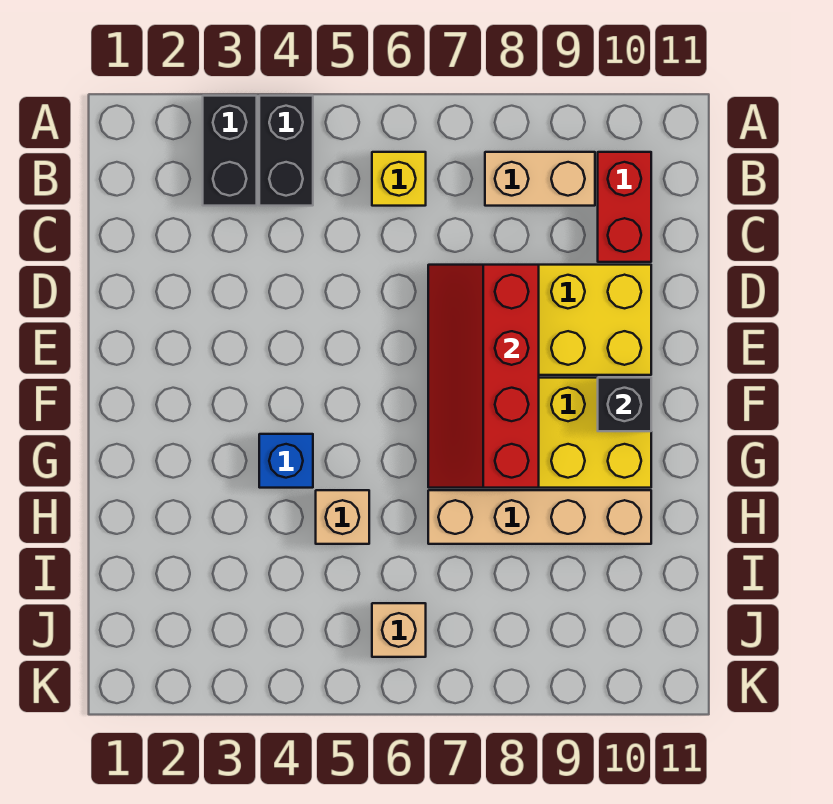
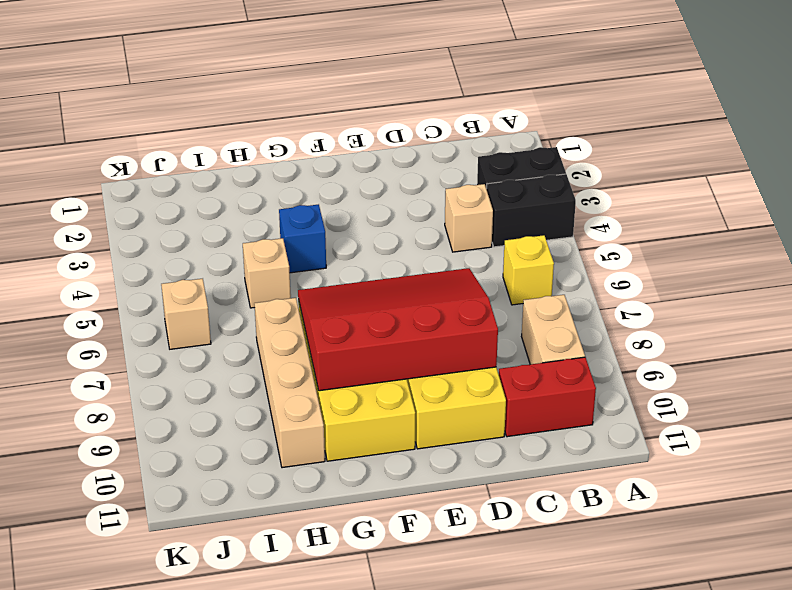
none -> tan brick C4 level 1
red slope D7:G8 level 2 top 8 -> red slope D7:G9 level 2 top 9
black brick F10 level 2 -> none

